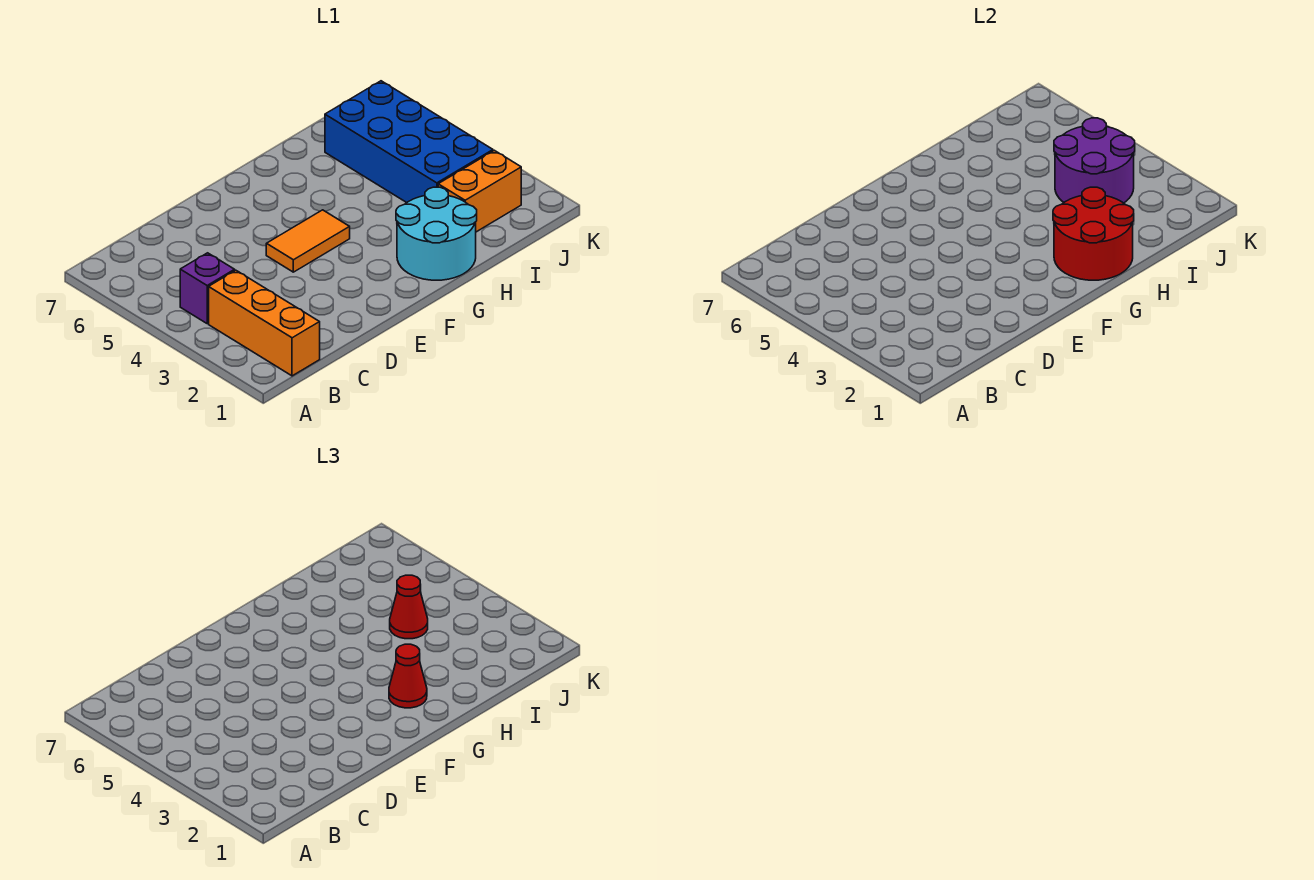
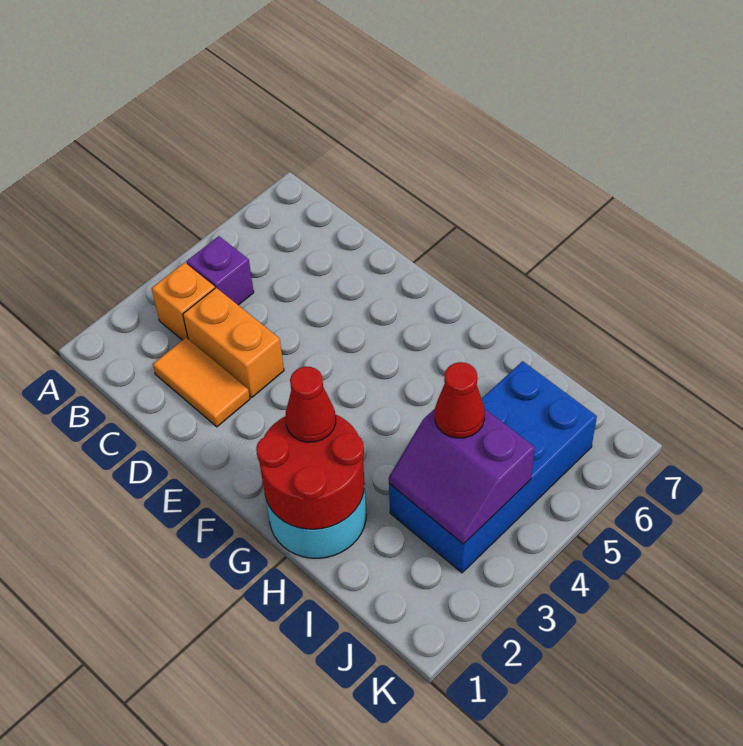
orange brick B1:B3 level 1 -> orange brick B3 level 1
orange tile E4:F4 level 1 -> orange tile C2:D2 level 1
orange brick I2:J2 level 1 -> orange brick C3:D3 level 1
purple round brick I3:J4 level 2 -> purple slope I3:J4 level 2 top 4

